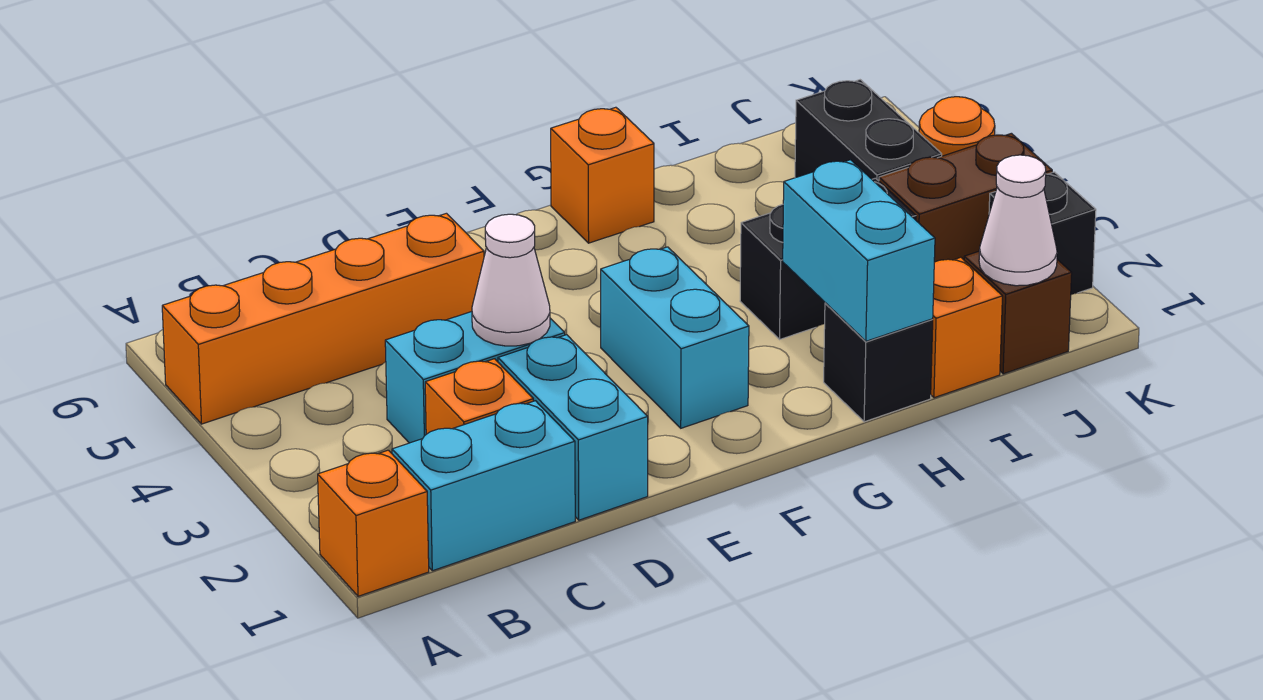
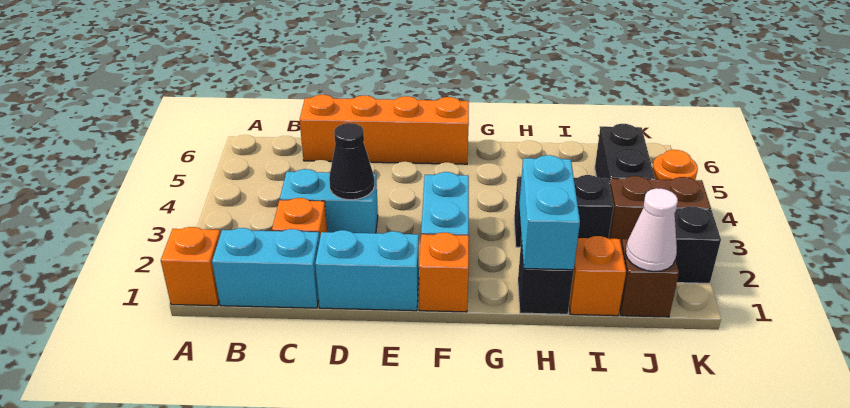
orange brick A5:D5 level 1 -> orange brick C6:F6 level 1
cyan brick D1:D2 level 1 -> cyan brick D1:E1 level 1
white cone D3 level 2 -> black cone D3 level 2
orange brick G6 level 1 -> orange brick F1 level 1

